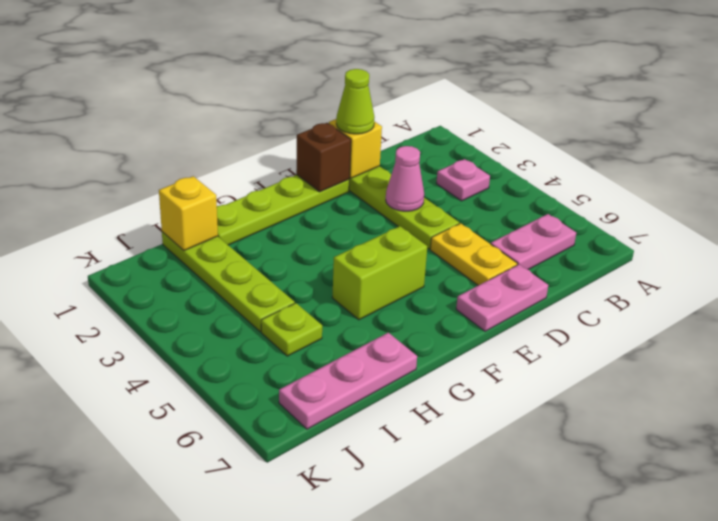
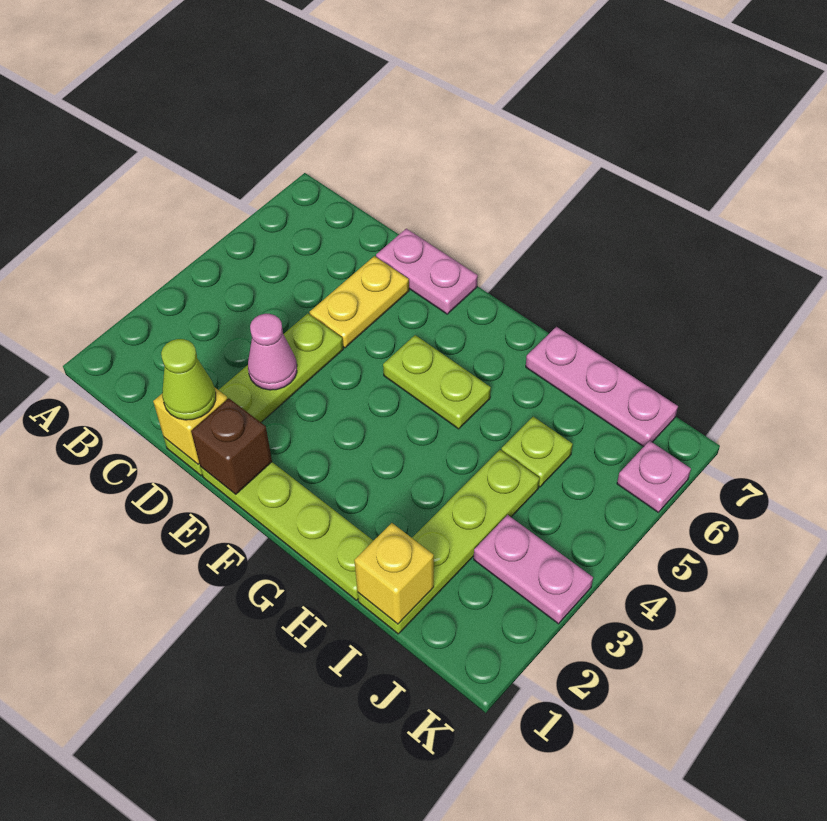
pink plate B3 level 1 -> pink plate K6 level 1
pink plate B6:C6 level 1 -> pink plate J3:K3 level 1
lime brick F5:G5 level 1 -> lime plate F5:G5 level 1

